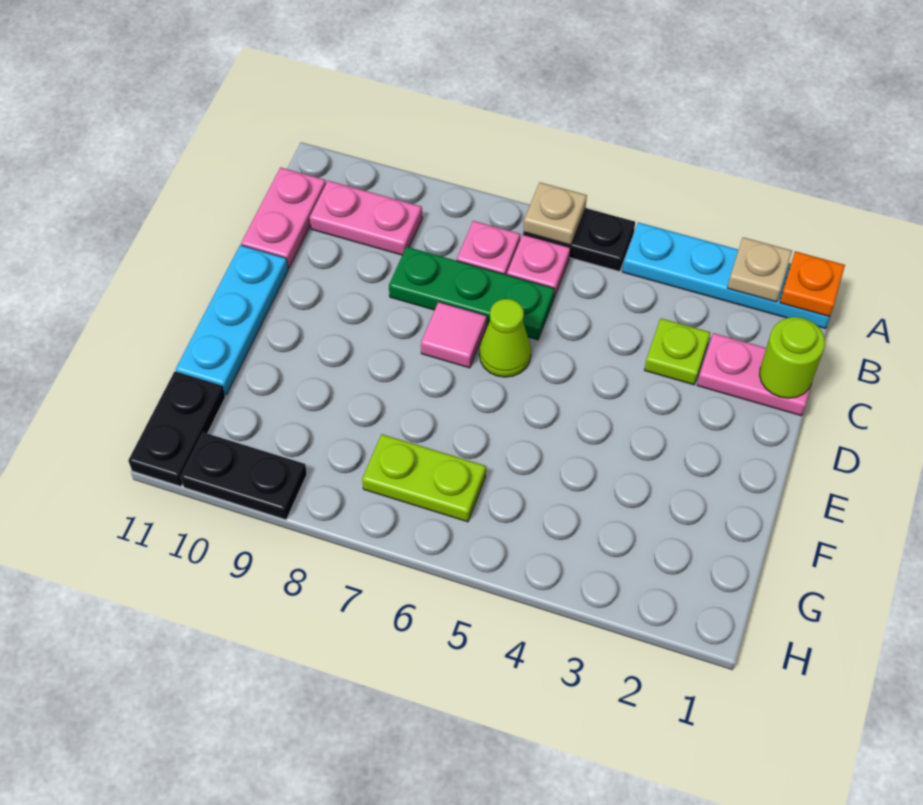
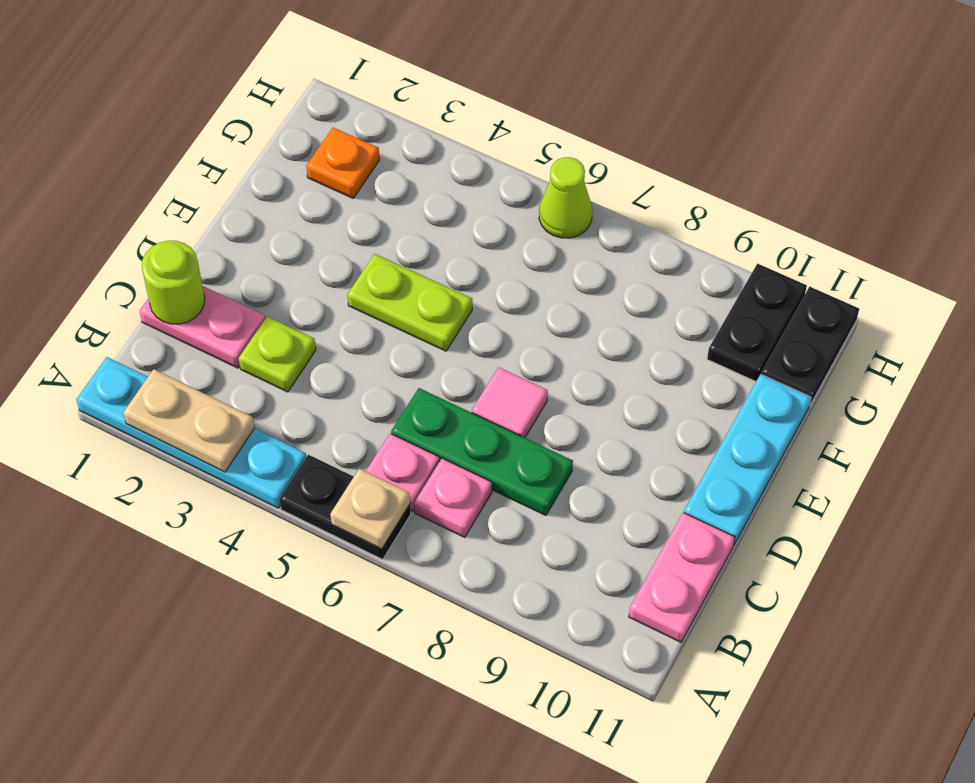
orange plate A1 level 2 -> orange plate G2 level 1
tan plate A2 level 2 -> tan plate A2:A3 level 2
pink plate B9:B10 level 1 -> none
lime cone D6 level 1 -> lime cone H6 level 1
lime plate G6:G7 level 1 -> lime plate E4:E5 level 1
black plate H9:H10 level 1 -> black plate G10:H10 level 1

